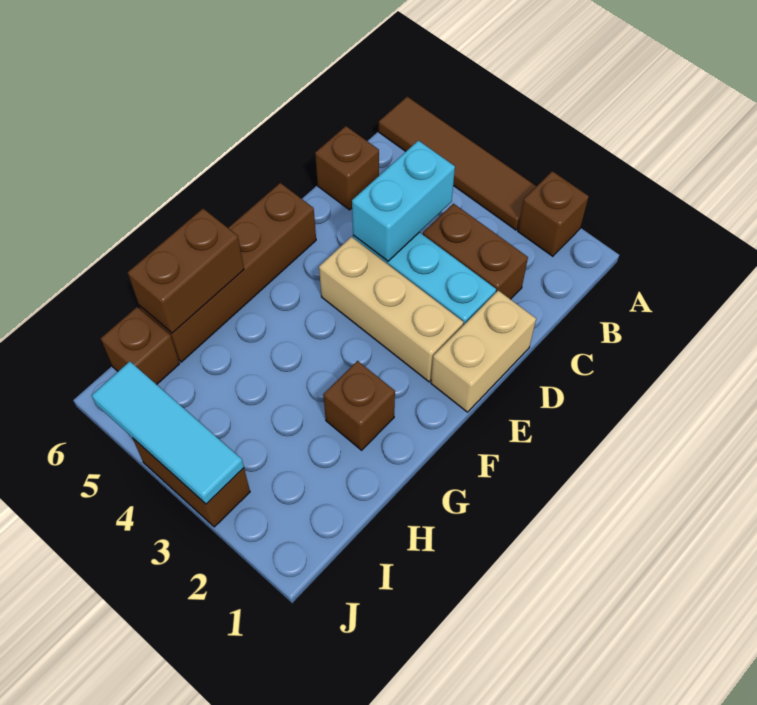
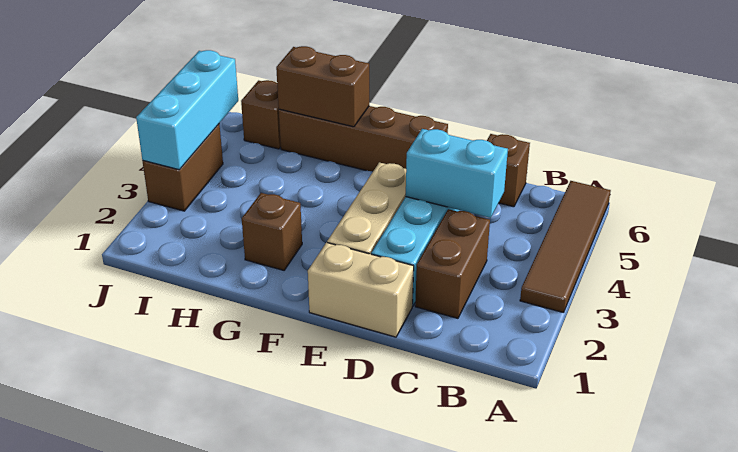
brown brick A2 level 1 -> none
cyan tile J3:J5 level 2 -> cyan brick J3:J5 level 2

